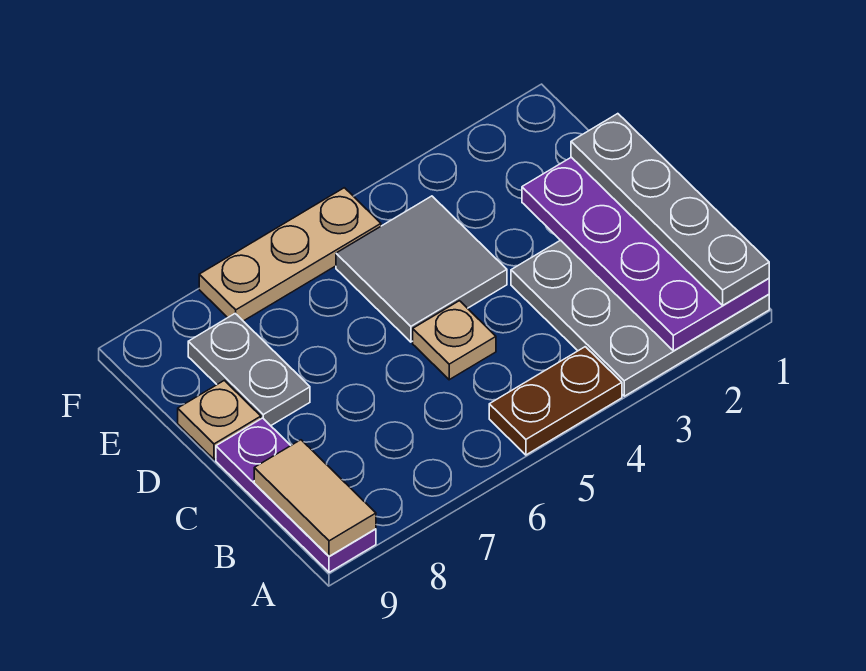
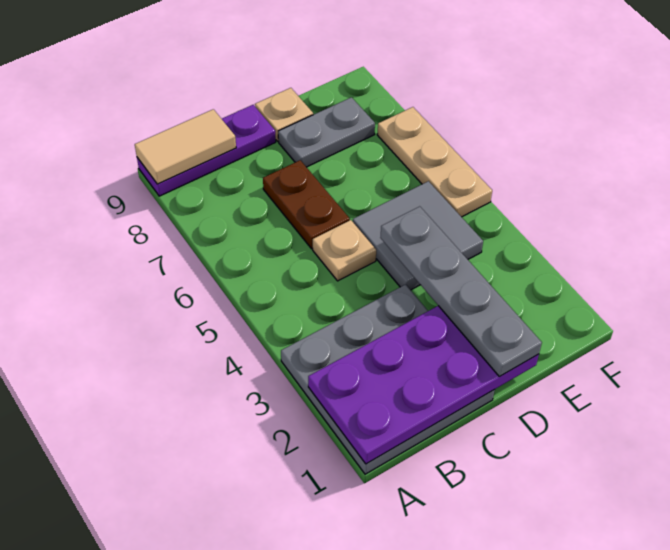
grey plate A1:D1 level 3 -> grey plate D1:D4 level 3
brown plate A4:A5 level 1 -> brown plate C6:C7 level 1

